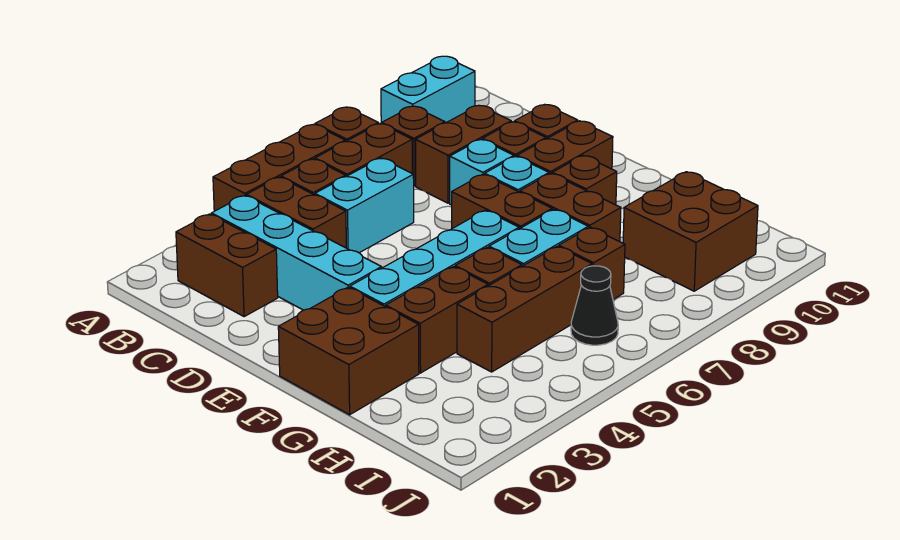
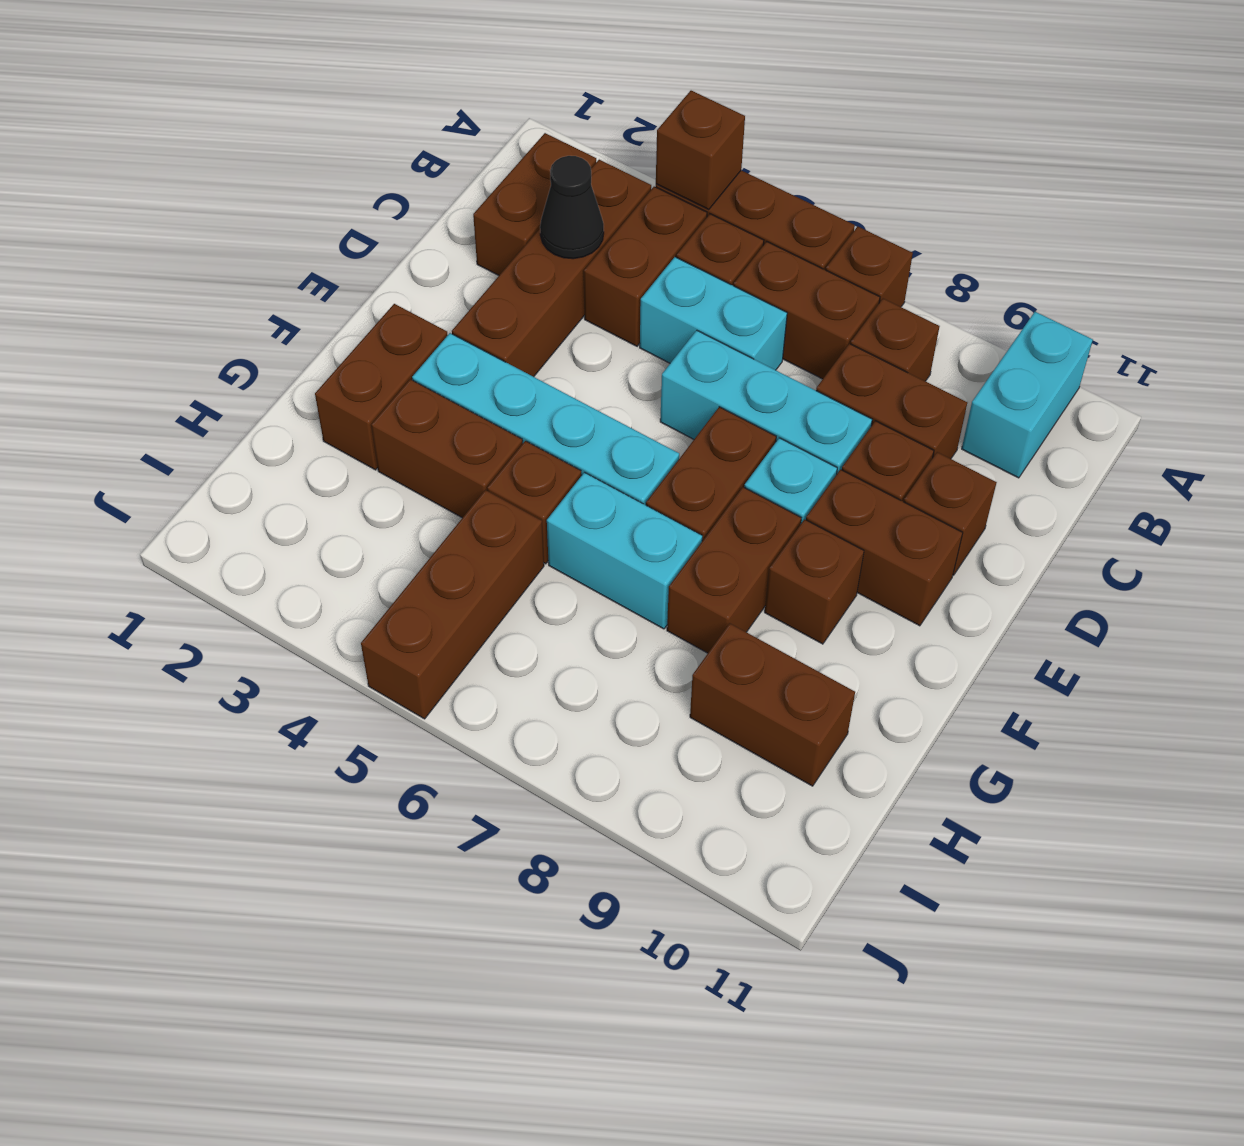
cyan brick A9:A10 level 1 -> cyan brick A10:B10 level 1
cyan brick B3:E3 level 1 -> brown brick B3:E3 level 1
cyan brick D8 level 1 -> cyan brick D6:D8 level 1
brown brick F1:G2 level 1 -> brown brick F2:G2 level 1
brown brick H4:H6 level 1 -> brown brick H5:J5 level 1
brown brick H7 level 1 -> brown brick A4 level 2
brown brick H9:I10 level 1 -> brown brick H9:H10 level 1
black cone I6 level 1 -> black cone C3 level 2

